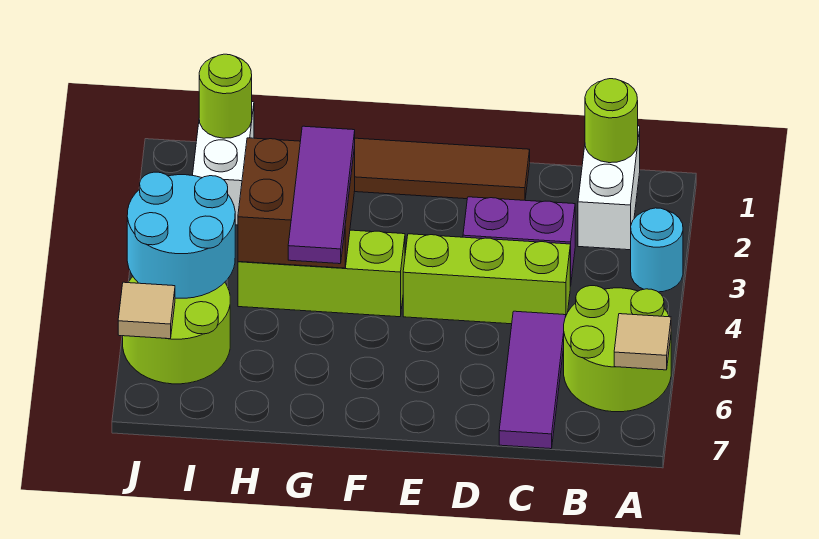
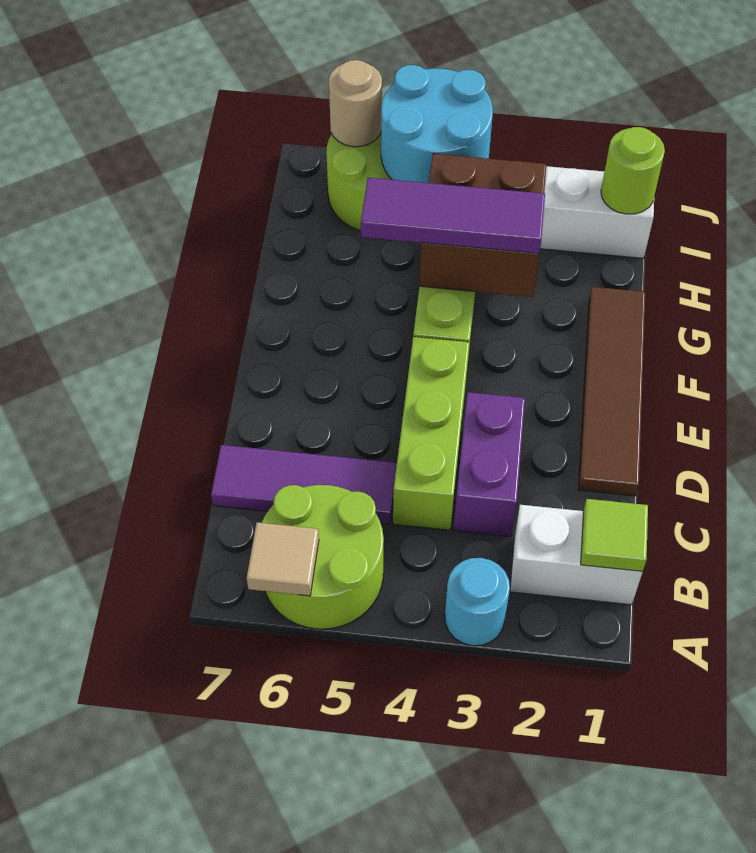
lime round brick B1 level 2 -> lime tile B1 level 2
tan tile J6 level 2 -> tan round brick J6 level 2

